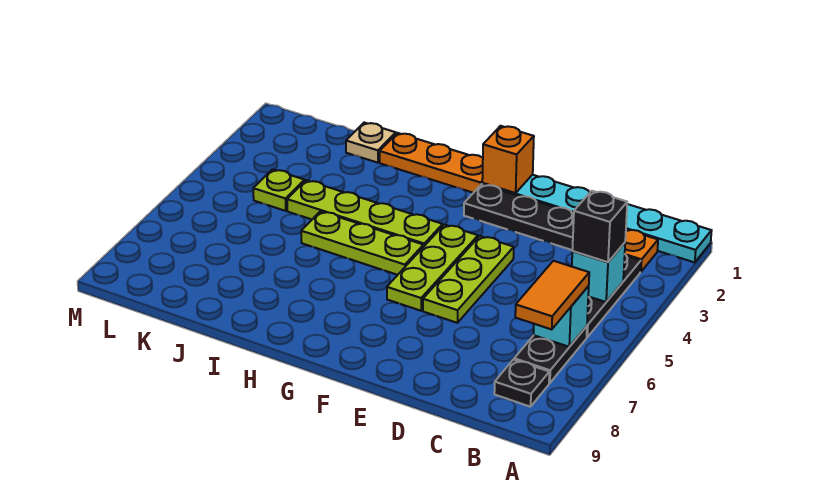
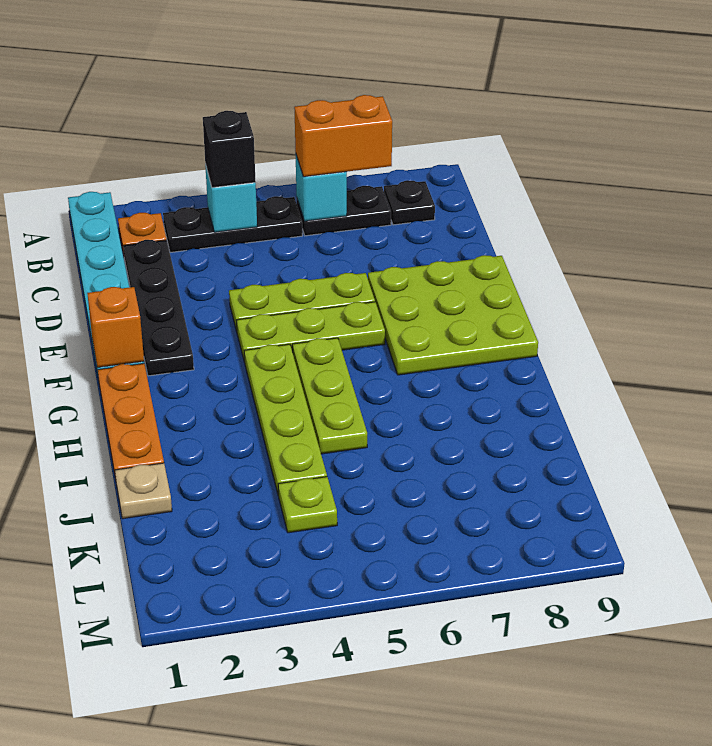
orange tile B6:B7 level 3 -> orange brick B6:B7 level 3
none -> lime plate E7:G9 level 1

